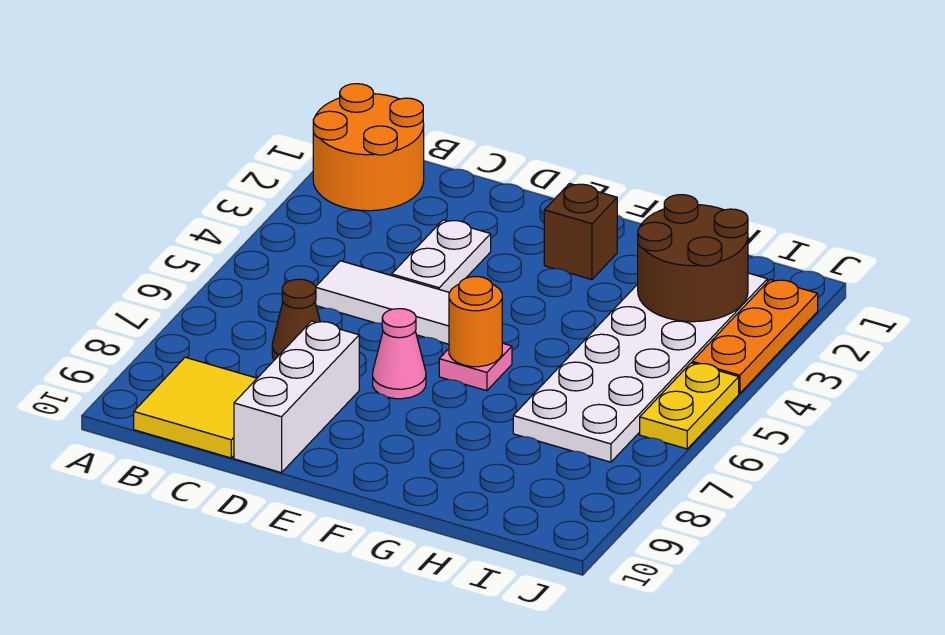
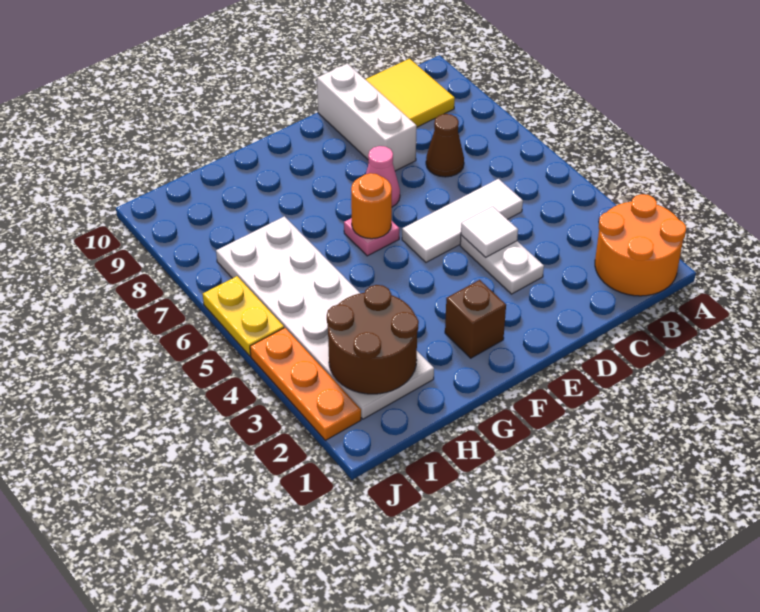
none -> white tile D4 level 2

